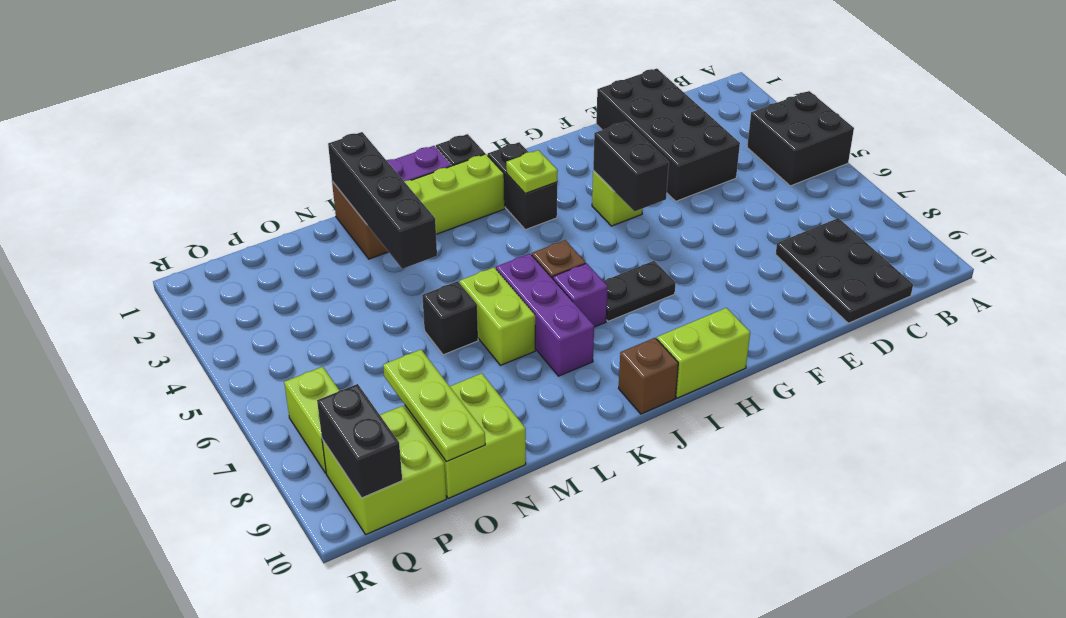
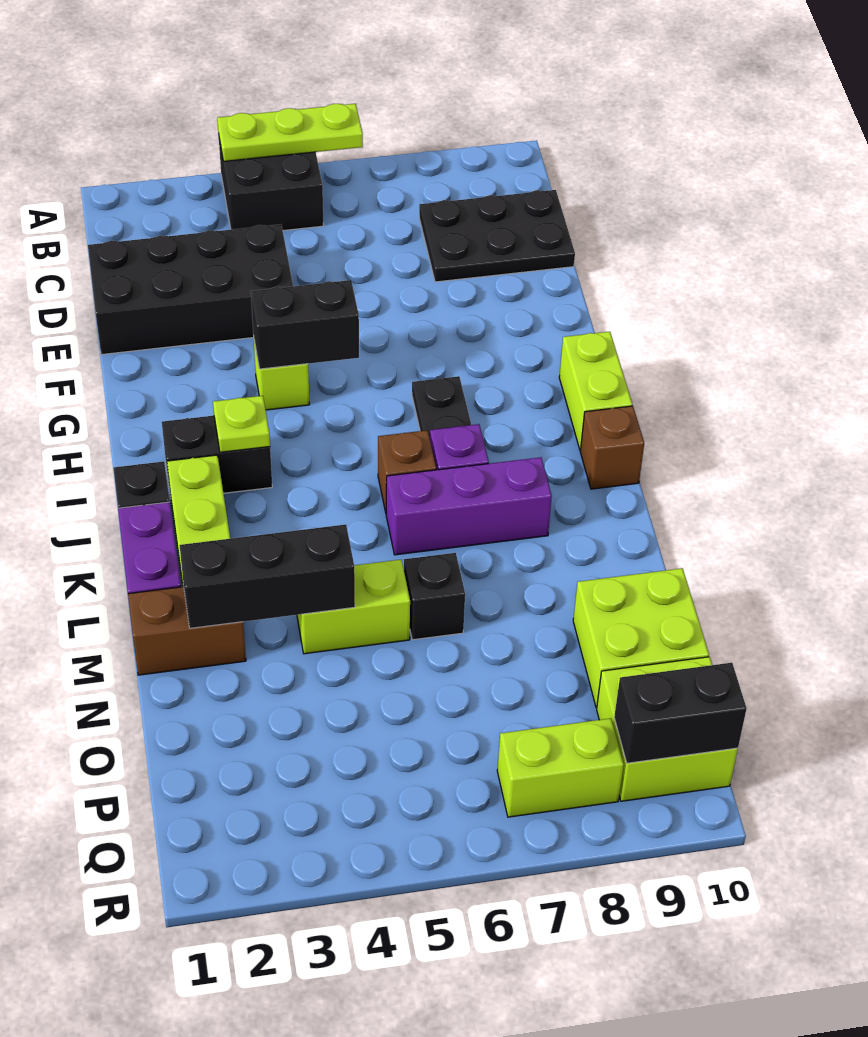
lime brick L6:L7 level 1 -> lime brick M4:M5 level 1
black brick M1:M4 level 2 -> black brick M2:M4 level 2
lime plate O8:O10 level 2 -> lime plate A4:A6 level 2

